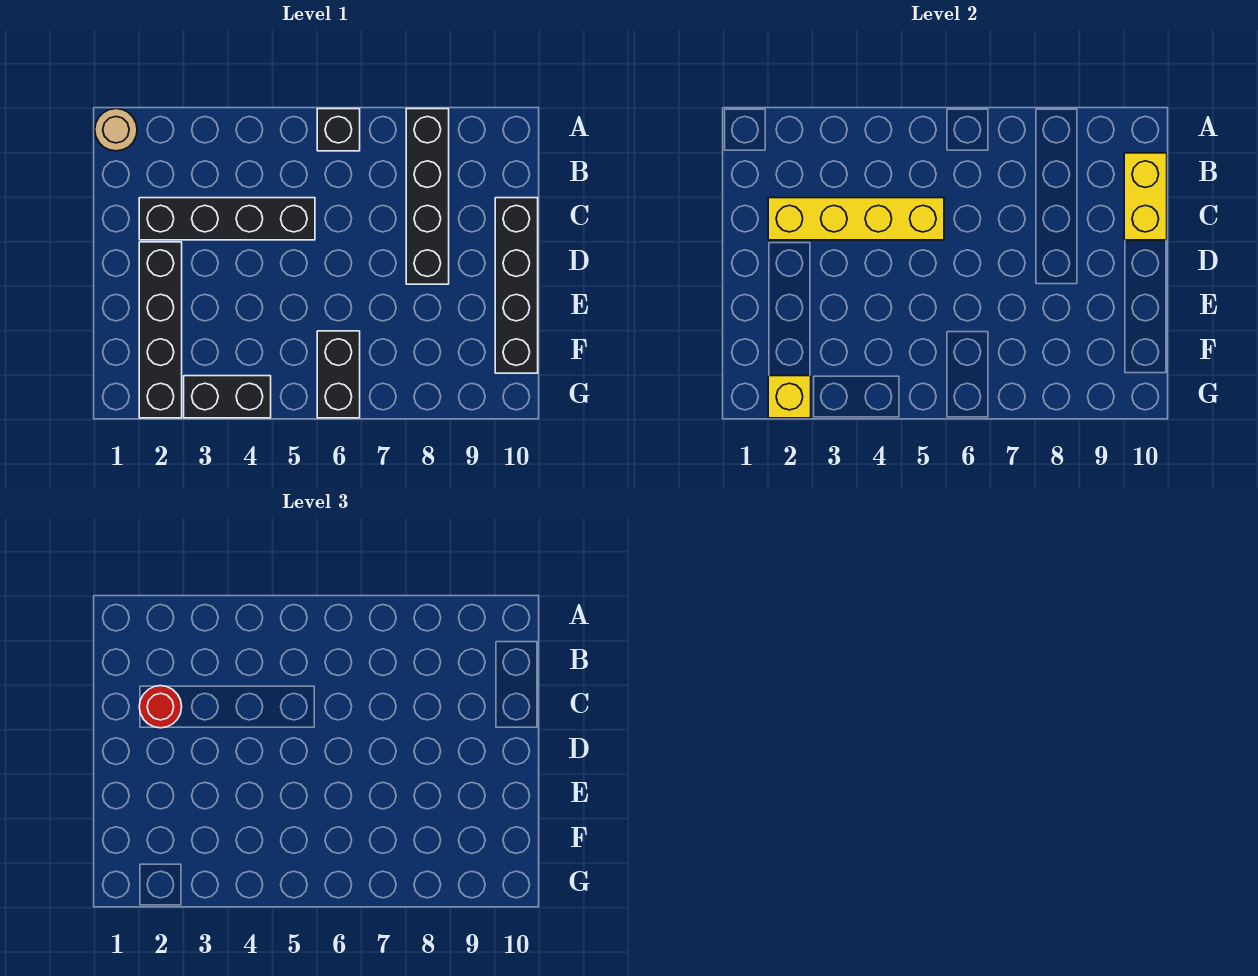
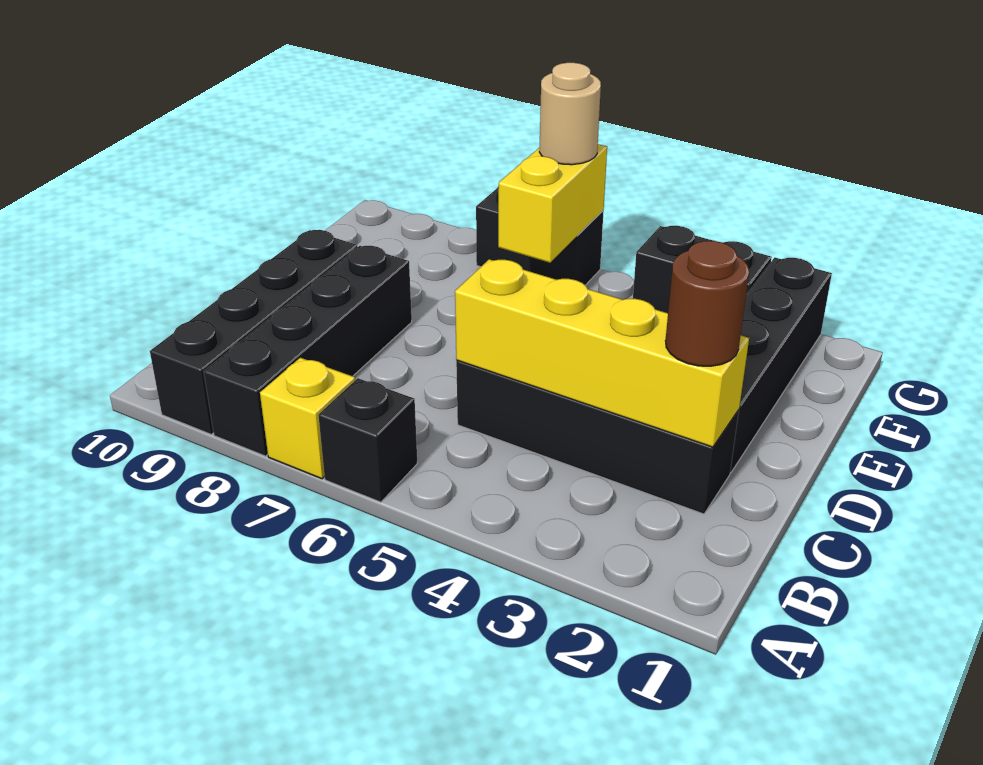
tan round brick A1 level 1 -> tan round brick G6 level 3
yellow brick B10:C10 level 2 -> yellow brick F6:G6 level 2
red round brick C2 level 3 -> brown round brick C2 level 3
black brick C10:F10 level 1 -> black brick A9:D9 level 1
black brick F6:G6 level 1 -> black brick G6:G7 level 1
yellow brick G2 level 2 -> yellow brick A7 level 1

